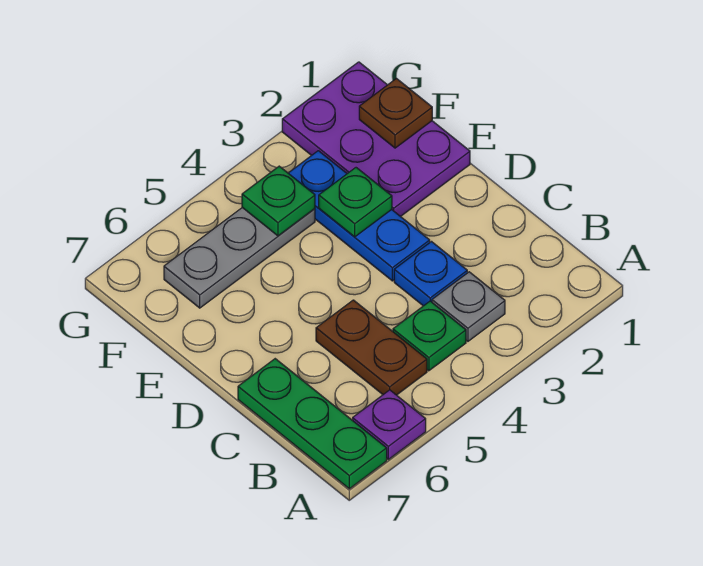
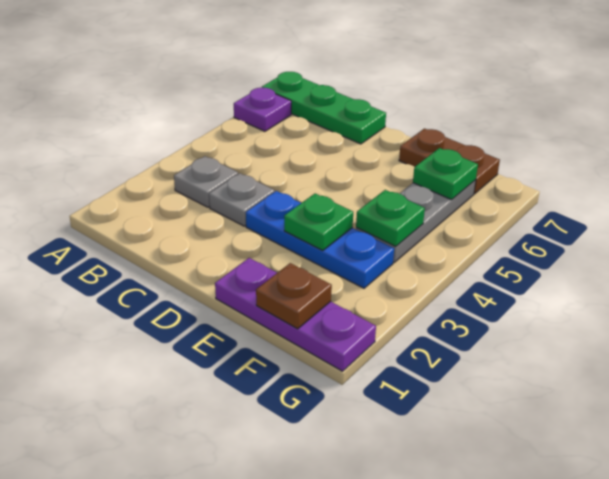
green plate B4 level 1 -> green plate F6 level 2
brown plate B5:C5 level 1 -> brown plate E7:F7 level 1
blue plate C3 level 1 -> grey plate C3 level 1
purple plate E1:G2 level 1 -> purple plate E1:G1 level 1

